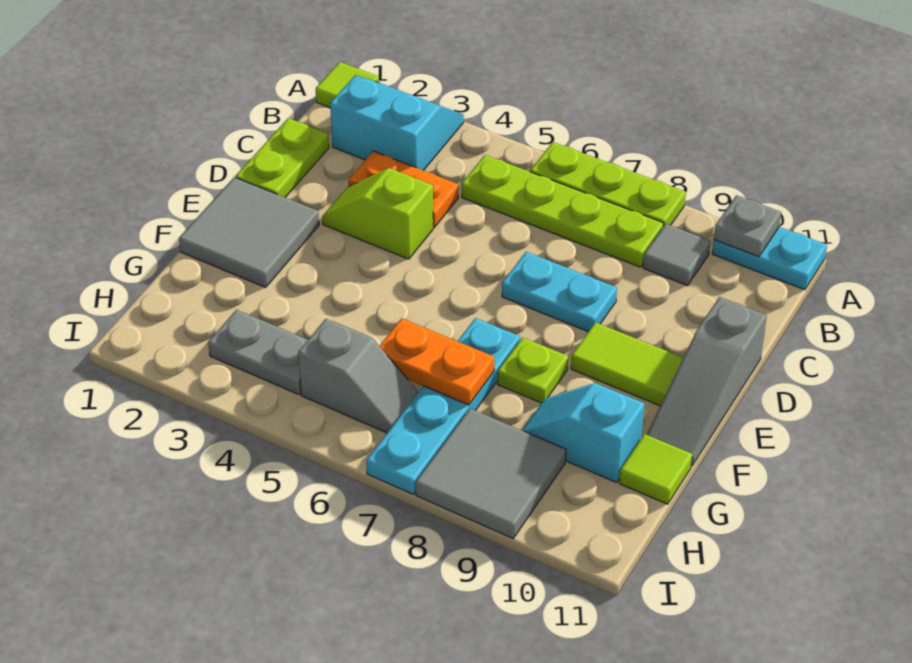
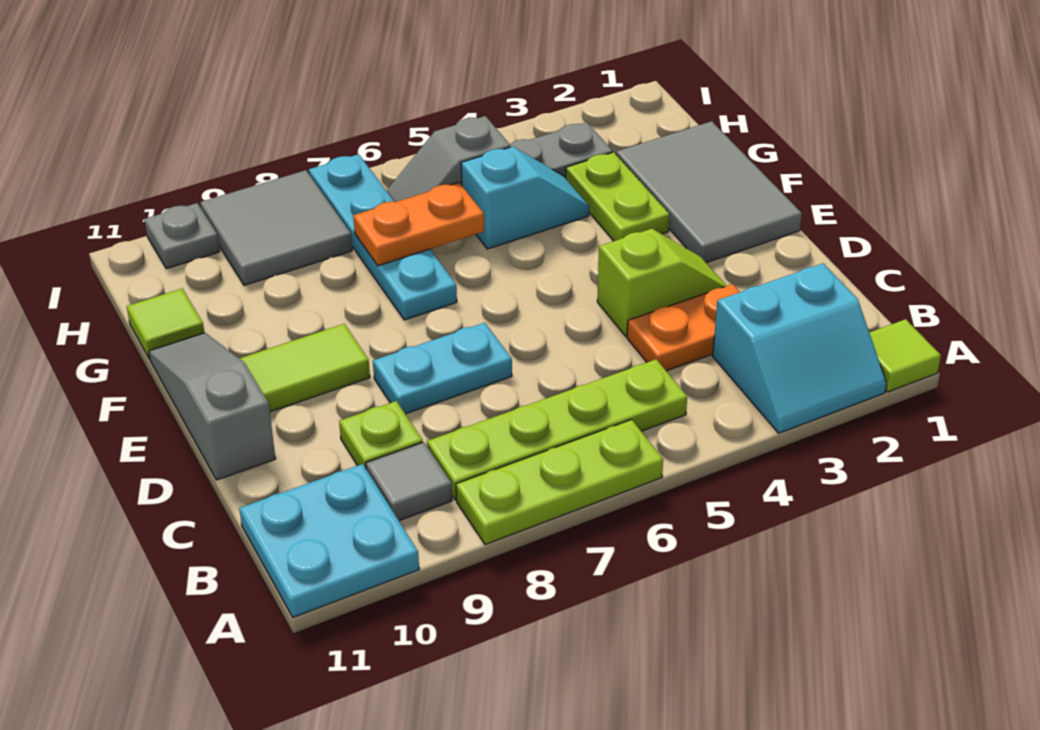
cyan plate A10:A11 level 1 -> cyan plate A10:B11 level 1
grey plate A10 level 2 -> grey plate I10 level 1
lime plate C1:D1 level 1 -> lime plate F3:G3 level 1
grey tile E1:F2 level 1 -> grey tile E1:G2 level 1
lime plate F8 level 1 -> lime plate C9 level 1
cyan slope G9:G10 level 1 top 10 -> cyan slope G4:G5 level 1 top 5

